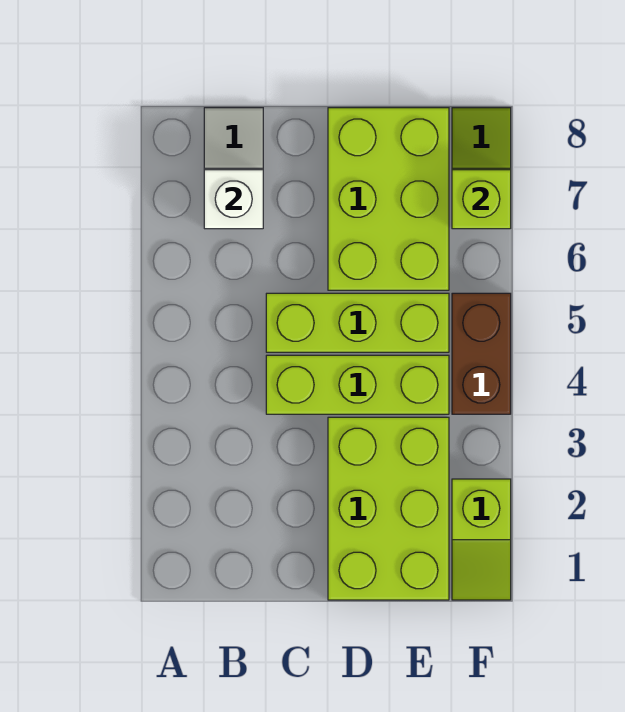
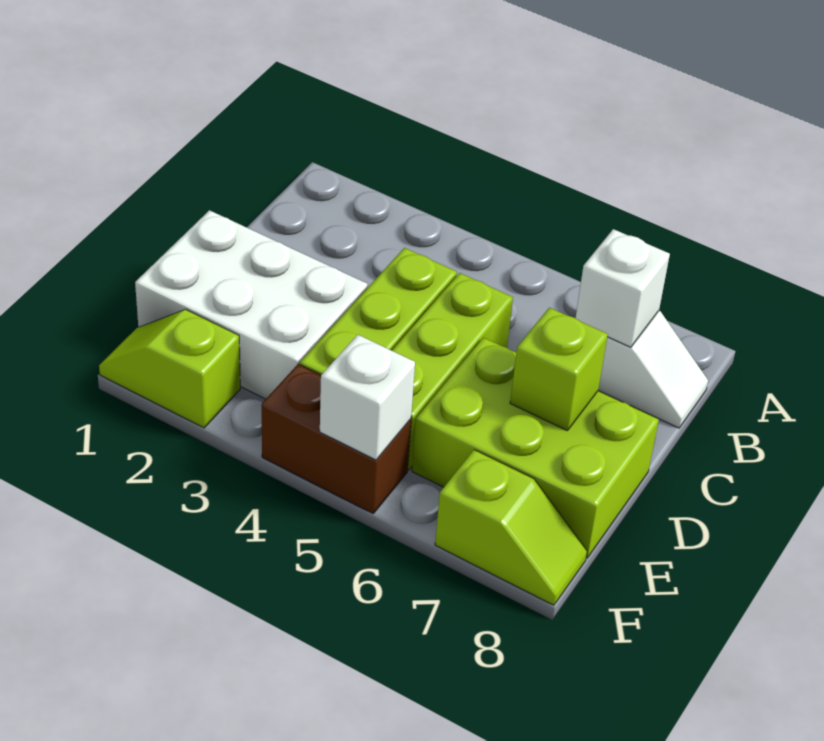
lime brick D1:E3 level 1 -> white brick D1:E3 level 1
none -> white brick F5 level 2
lime brick F7 level 2 -> lime brick D7 level 2

